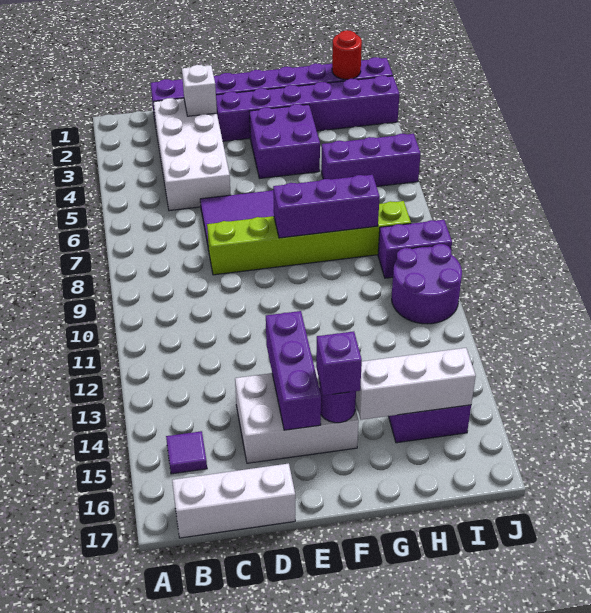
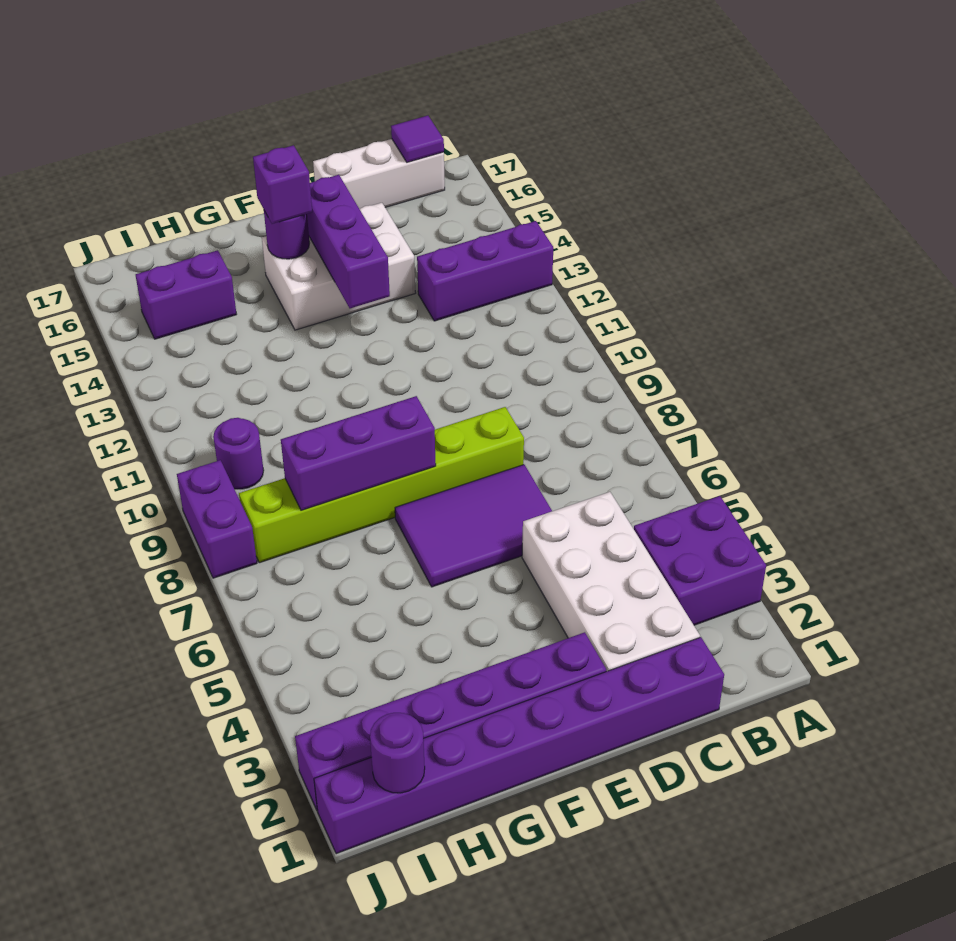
purple tile B15 level 1 -> purple tile B17 level 2
white brick D2 level 2 -> none
purple brick F3:G4 level 1 -> purple brick A3:B4 level 1
white brick G15:I15 level 2 -> none
purple brick H5:J5 level 1 -> purple brick A13:C13 level 1
red round brick I1 level 2 -> purple round brick I1 level 2
purple brick I9:J9 level 1 -> purple brick J8:J9 level 1
purple round brick I10:J11 level 1 -> purple round brick I10 level 1

